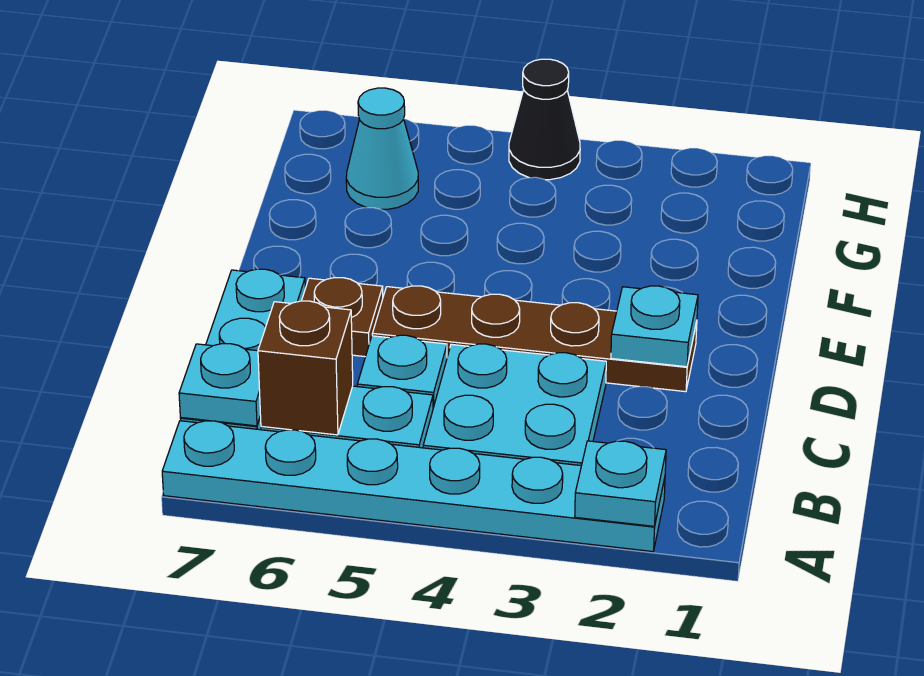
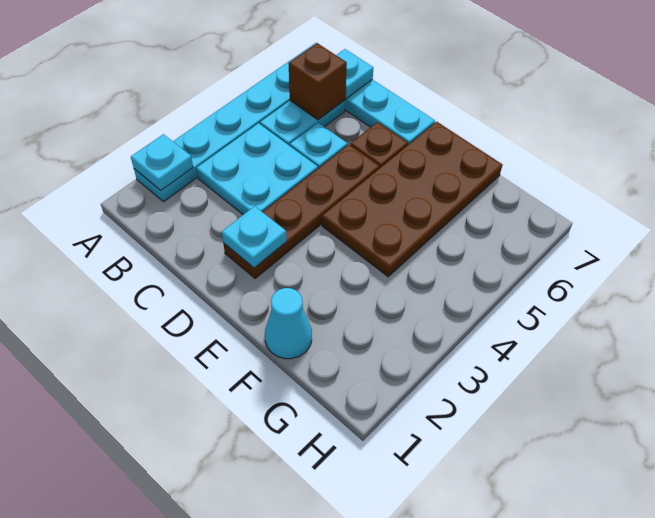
none -> brown plate E4:F7 level 1
cyan cone G6 level 1 -> cyan cone F1 level 1
black cone H4 level 1 -> none

